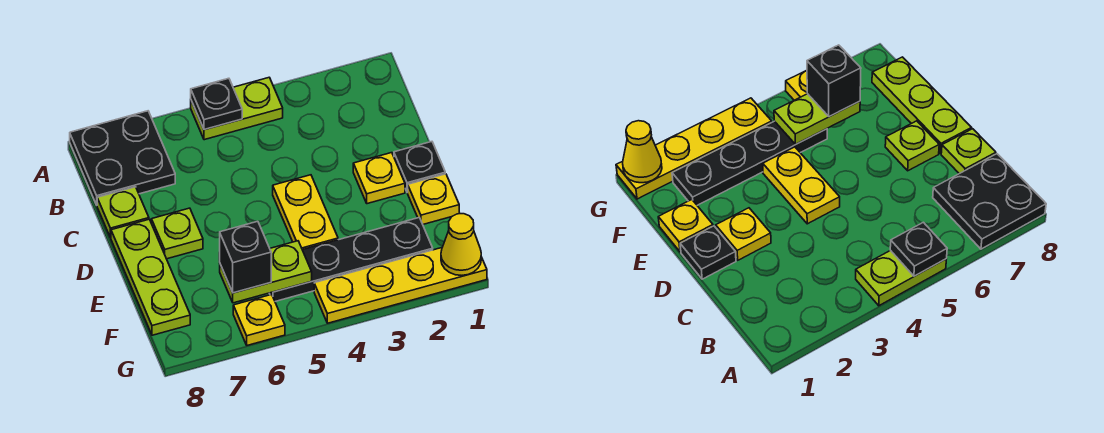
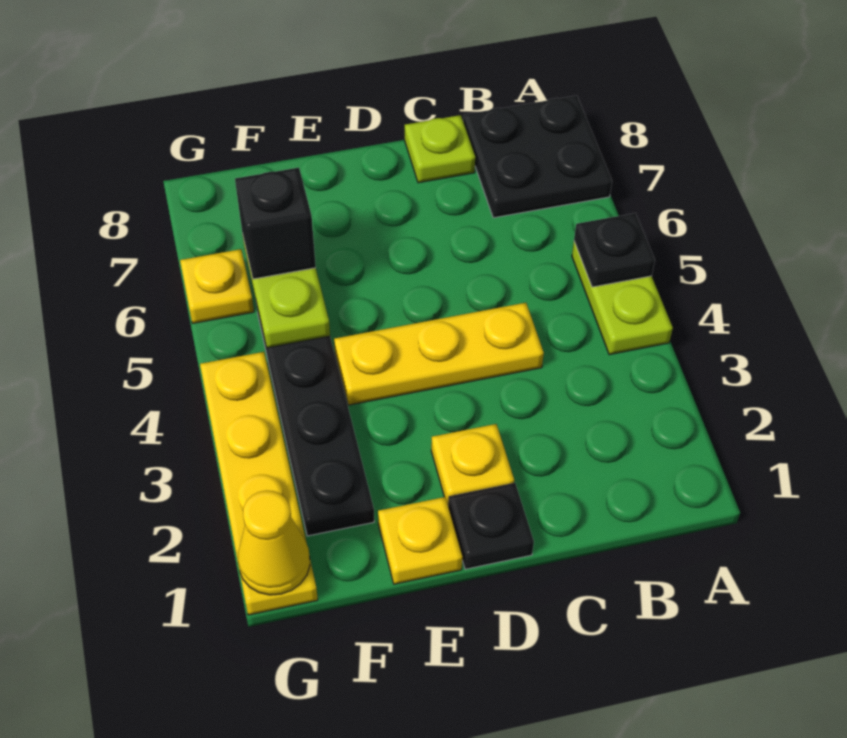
yellow plate D4:E4 level 1 -> yellow plate C4:E4 level 1
lime plate D7 level 1 -> none
lime plate D8:F8 level 1 -> none

